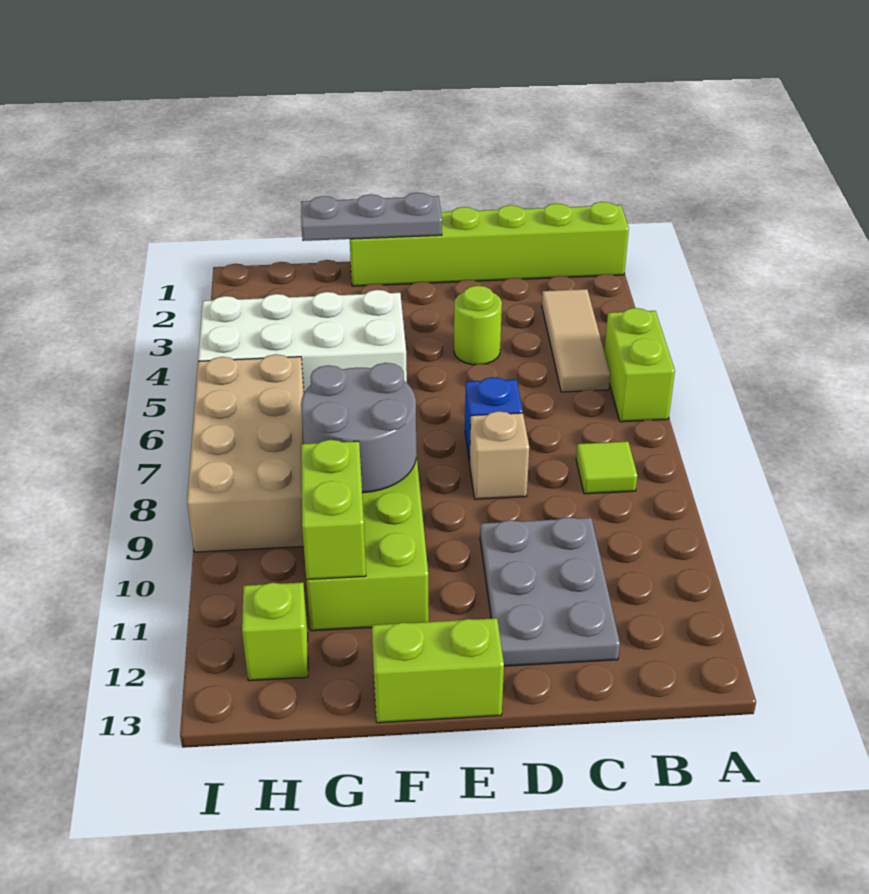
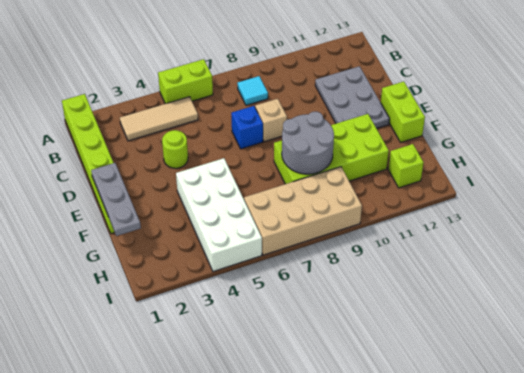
lime tile B8 level 1 -> cyan tile B8 level 1
grey plate C10:D12 level 1 -> grey plate C11:E12 level 1
lime brick G10:G11 level 2 -> none

